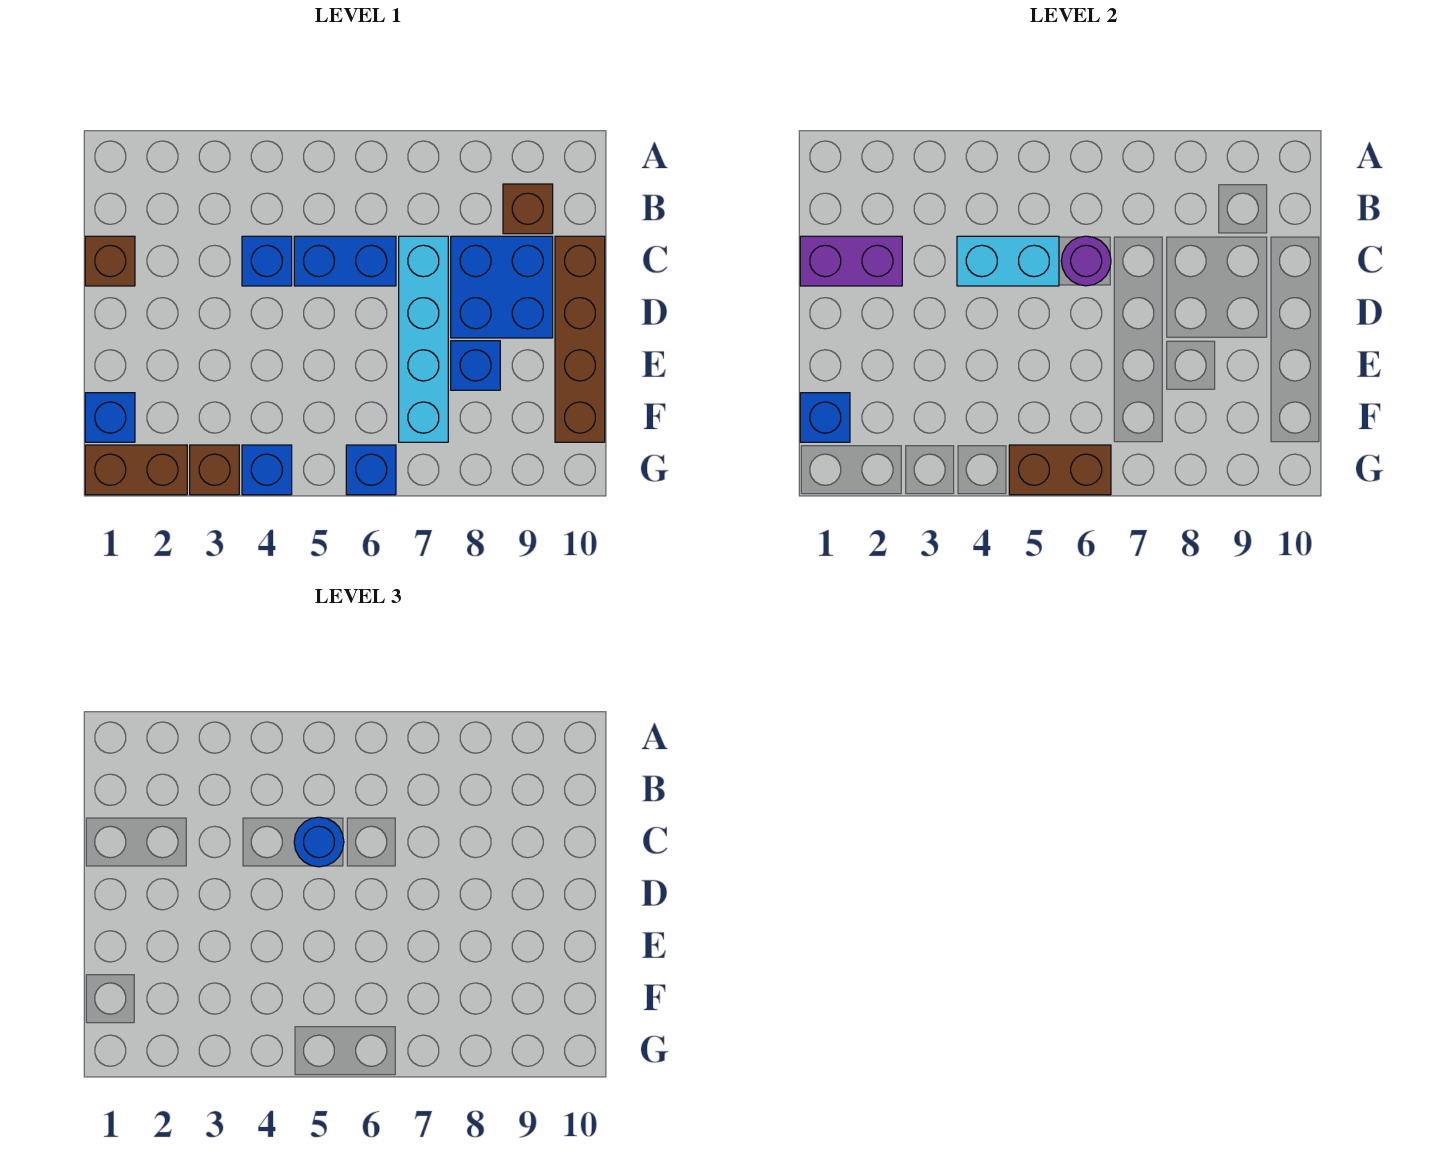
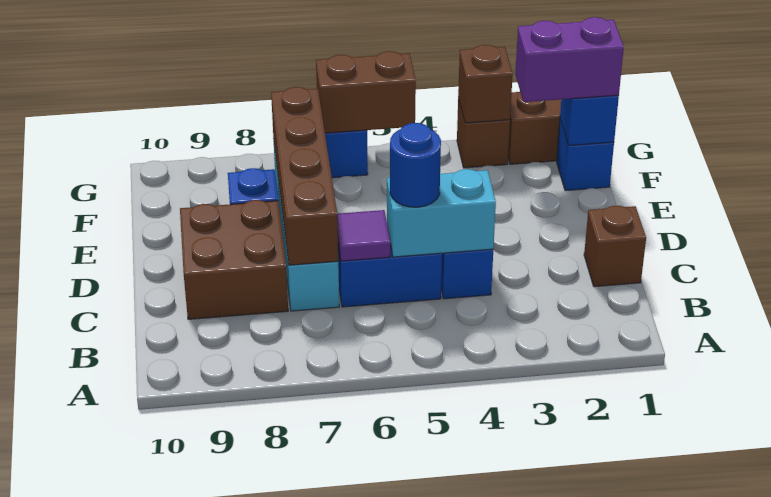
brown brick B9 level 1 -> brown brick G3 level 2
purple brick C1:C2 level 2 -> purple brick F1:F2 level 3
purple round brick C6 level 2 -> purple tile C6 level 2
blue brick C8:D9 level 1 -> brown brick C8:D9 level 1
brown brick C10:F10 level 1 -> brown brick C7:F7 level 2
blue brick G4 level 1 -> none

